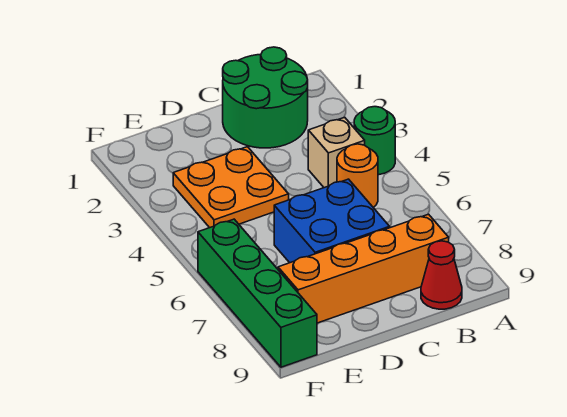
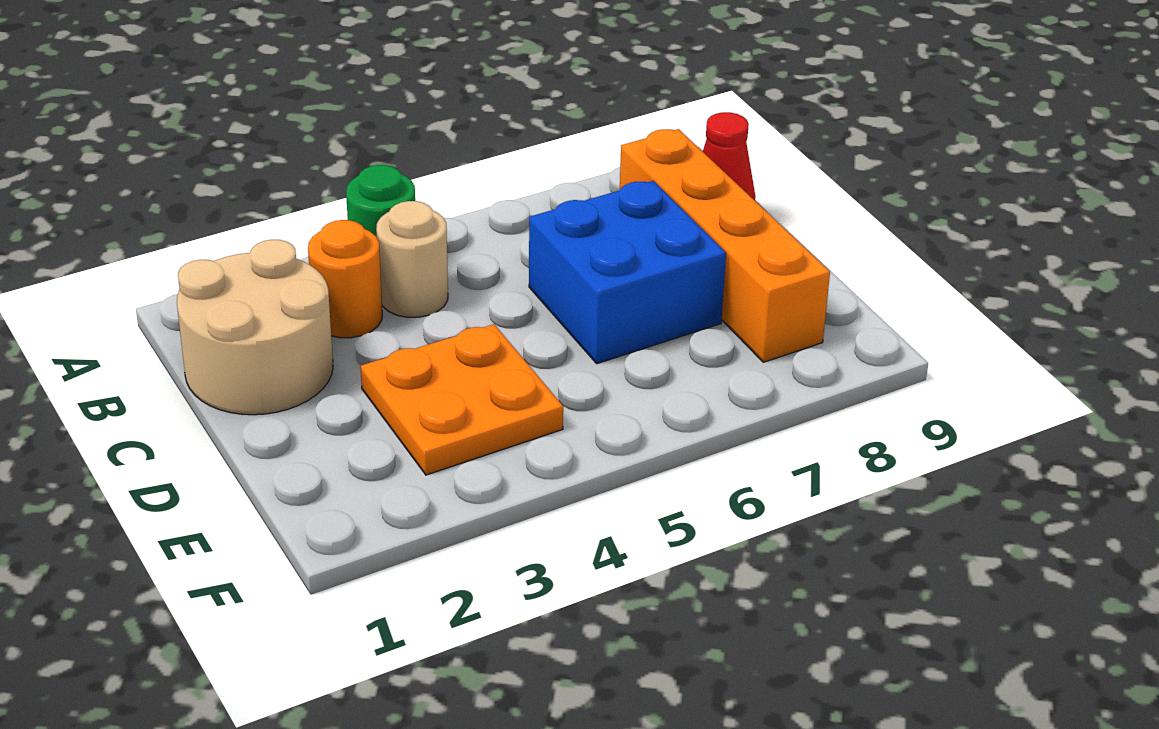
green round brick B1:C2 level 1 -> tan round brick B1:C2 level 1
tan brick B4 level 1 -> tan round brick B4 level 1
orange round brick B5 level 1 -> orange round brick B3 level 1
green brick F6:F9 level 1 -> none

